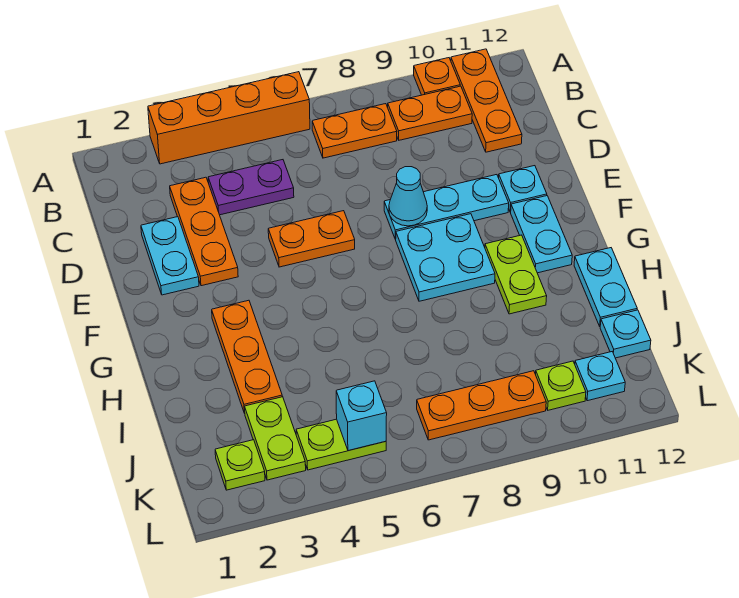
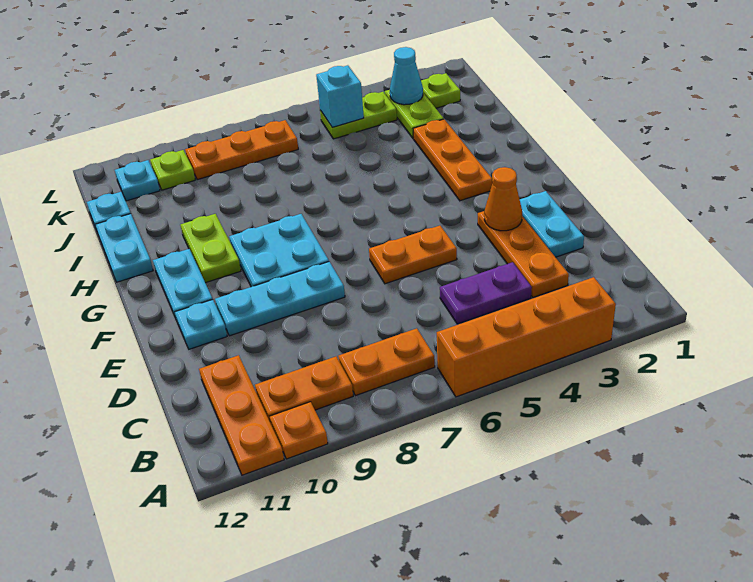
none -> orange cone E3 level 2
cyan cone E8 level 2 -> cyan cone K3 level 2

